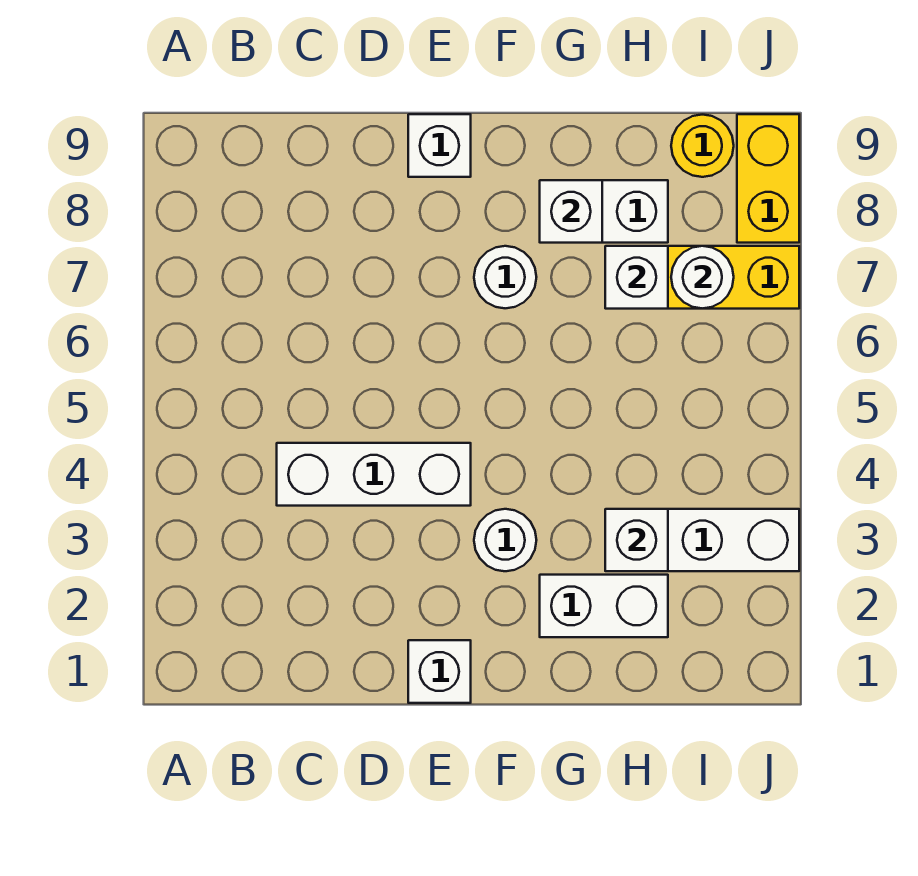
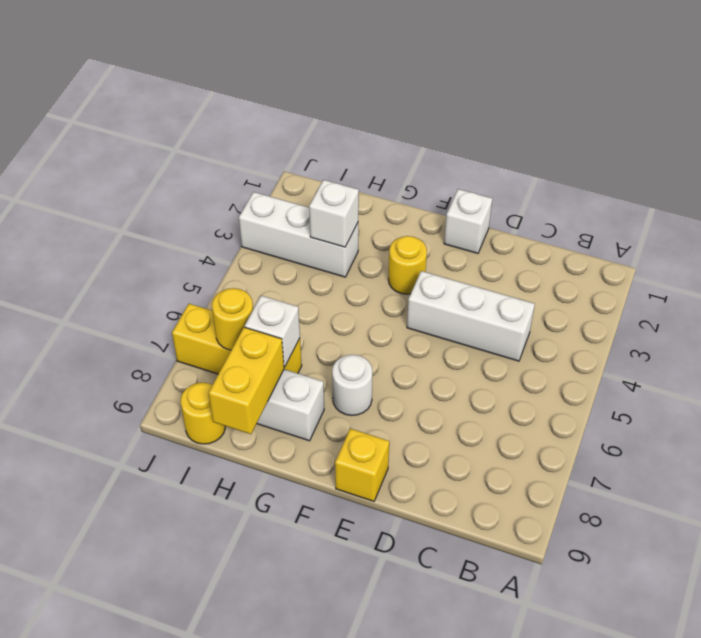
white brick E9 level 1 -> yellow brick E9 level 1
white round brick F3 level 1 -> yellow round brick F3 level 1
white brick G2:H2 level 1 -> none
white brick G8 level 2 -> none
white round brick I7 level 2 -> yellow round brick I7 level 2
yellow brick J8:J9 level 1 -> yellow brick H8:H9 level 2

